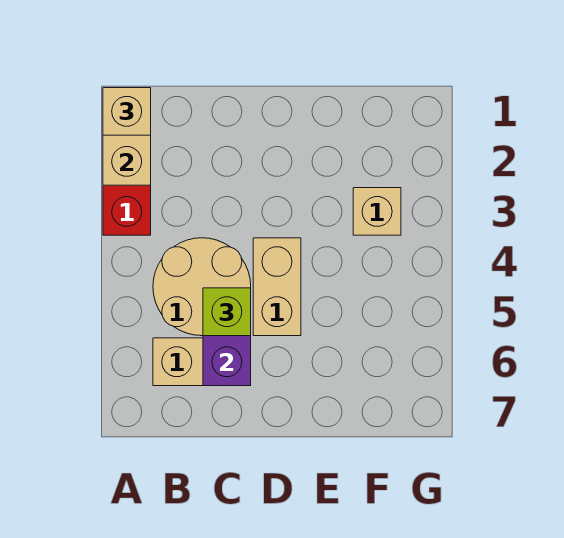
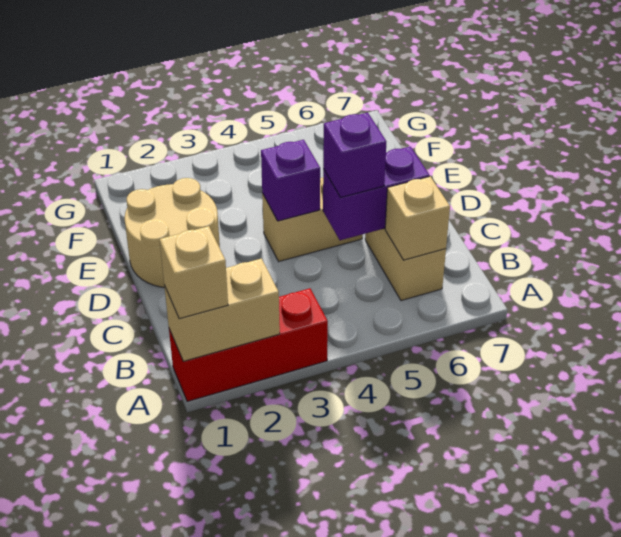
tan round brick B4:C5 level 1 -> tan round brick D1:E2 level 1
lime brick C5 level 3 -> purple brick C5 level 3
none -> purple brick D4 level 2
tan brick F3 level 1 -> tan brick B6 level 2

